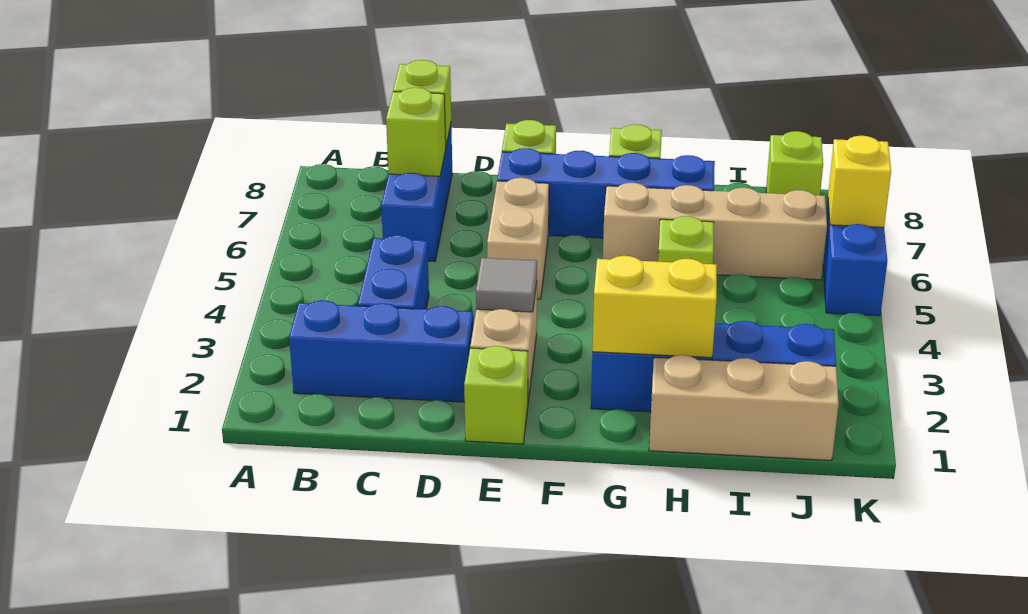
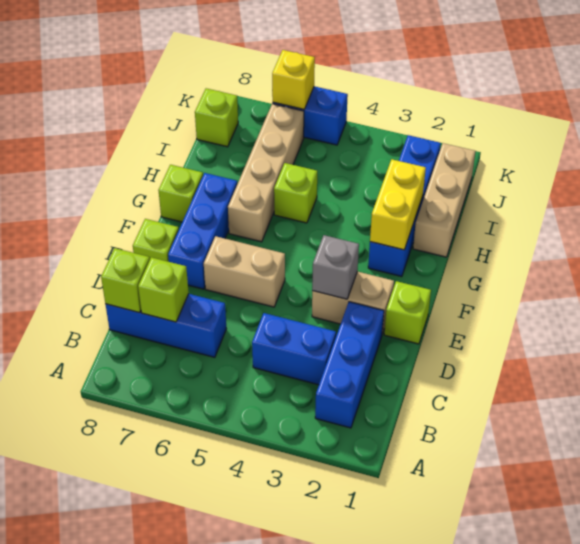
grey tile E3 level 2 -> grey brick E3 level 2
blue brick E7:H7 level 1 -> blue brick E7:G7 level 1

